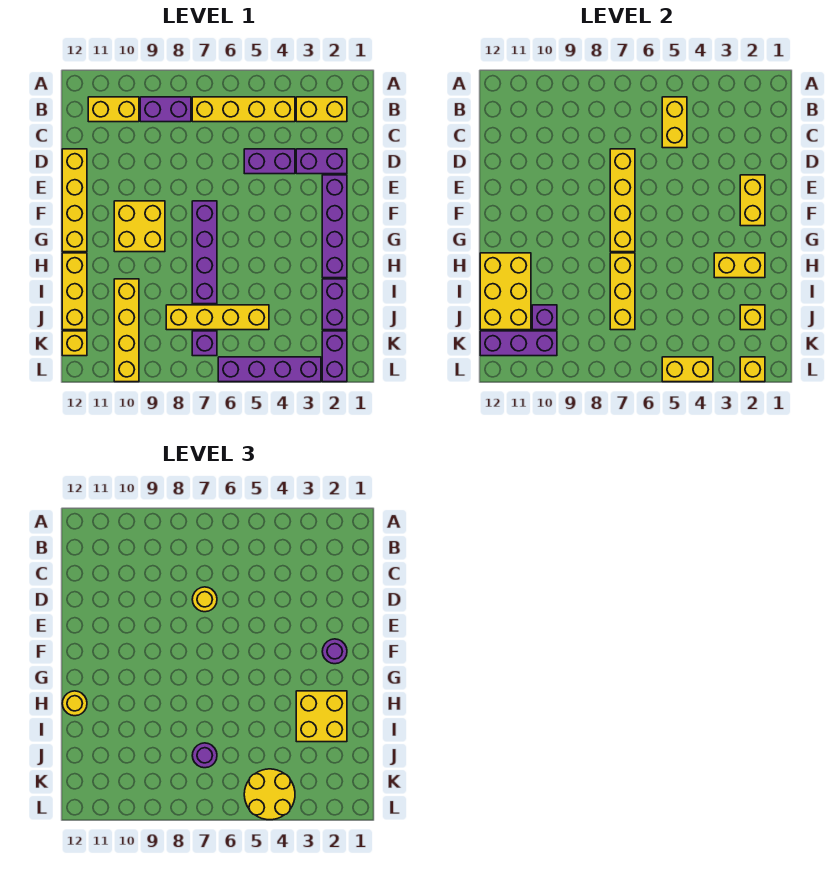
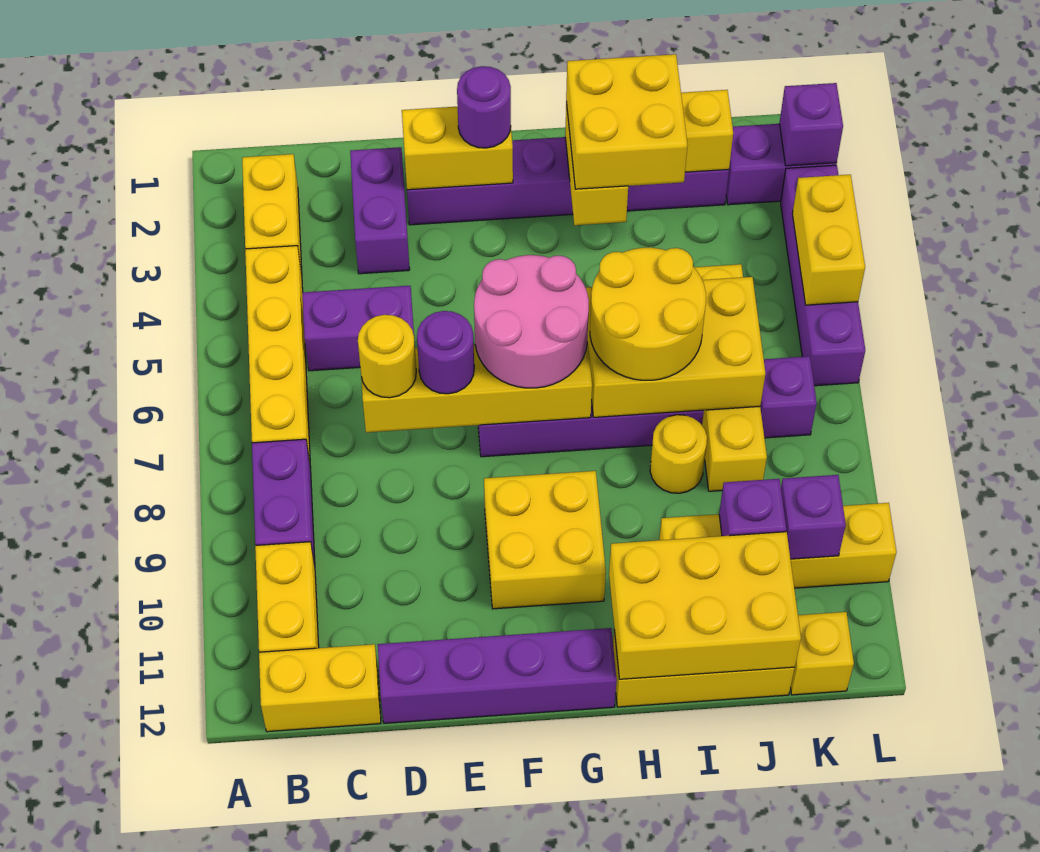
yellow brick B5:C5 level 2 -> yellow brick B12:C12 level 1
purple brick D4:D5 level 1 -> purple brick C5:D5 level 1
yellow brick D12:G12 level 1 -> purple brick D12:G12 level 1
none -> pink round brick F6:G7 level 3
yellow brick H7:J7 level 2 -> yellow brick H6:J7 level 2
yellow round brick H12 level 3 -> yellow round brick I8 level 1
purple round brick J7 level 3 -> purple round brick E7 level 3
yellow round brick K4:L5 level 3 -> yellow round brick H6:I7 level 3
purple brick K10:K12 level 2 -> purple brick K10 level 2
yellow brick L2 level 2 -> purple brick L2 level 2

